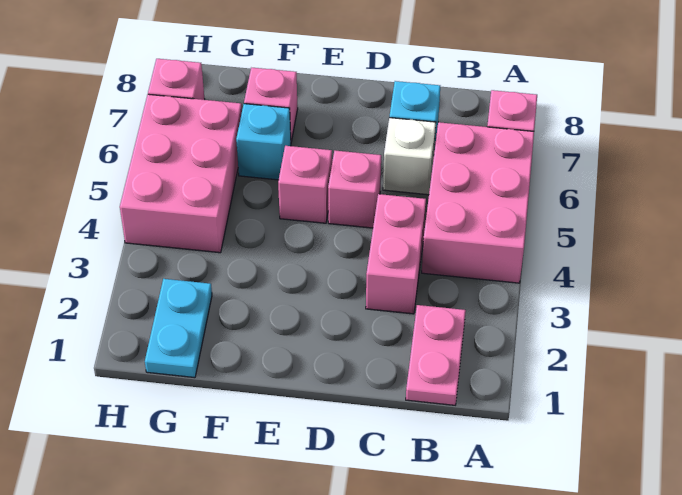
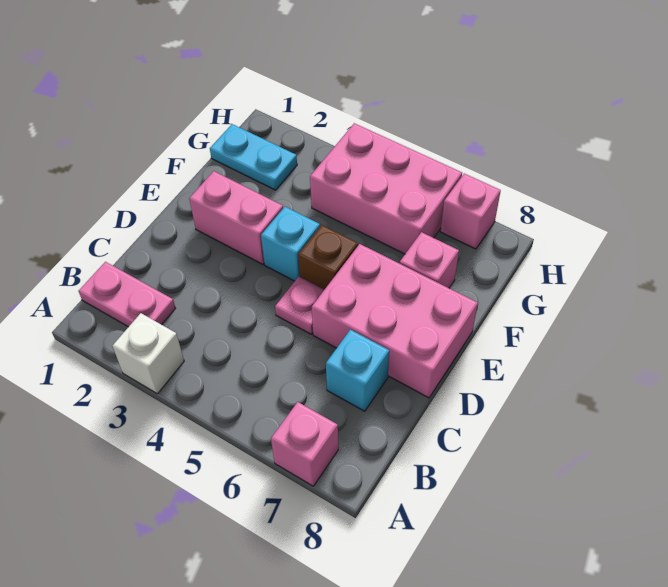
pink brick A4:B6 level 1 -> pink brick D6:E8 level 1
pink brick C3:C4 level 1 -> pink brick E2:E3 level 1
white brick C6 level 1 -> white brick A3 level 1
pink brick D5 level 1 -> pink plate D5 level 1
pink brick E5 level 1 -> brown brick E5 level 1
cyan brick F6 level 1 -> cyan brick E4 level 1

